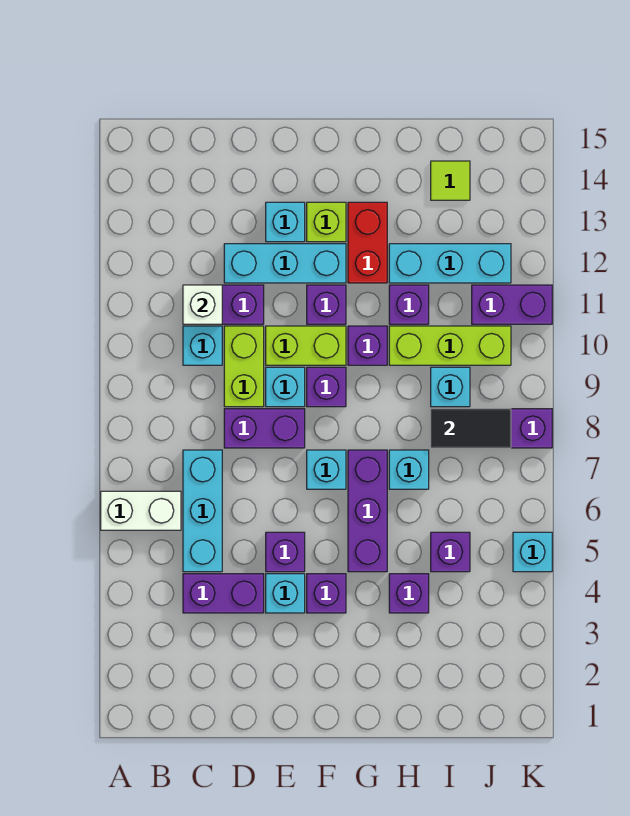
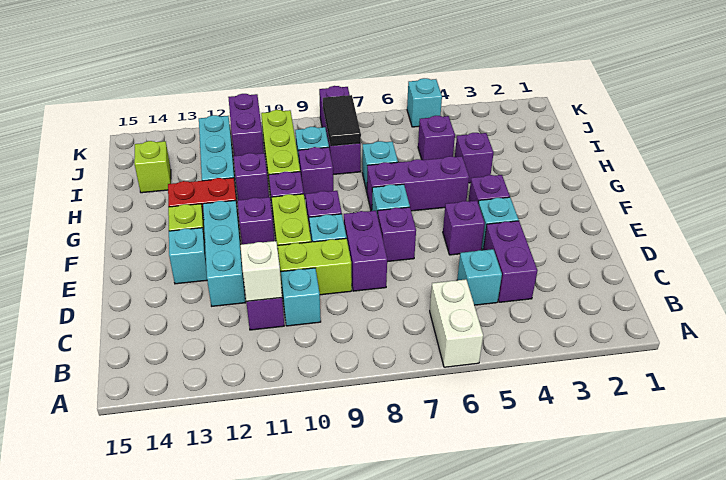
cyan brick C5:C7 level 1 -> cyan brick C5 level 1
none -> purple brick E7 level 1
none -> purple brick H9 level 1
lime tile I14 level 1 -> lime brick I14 level 1

